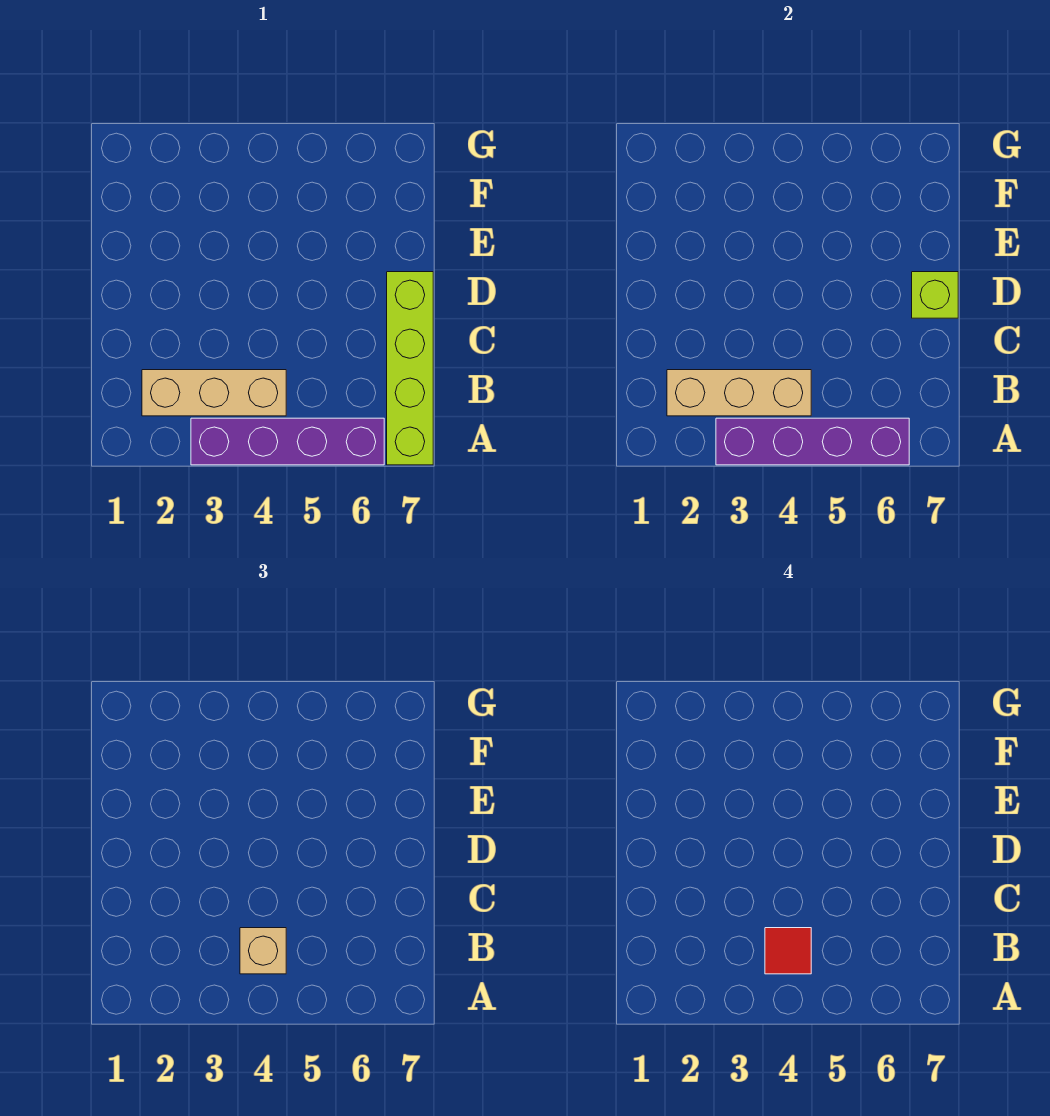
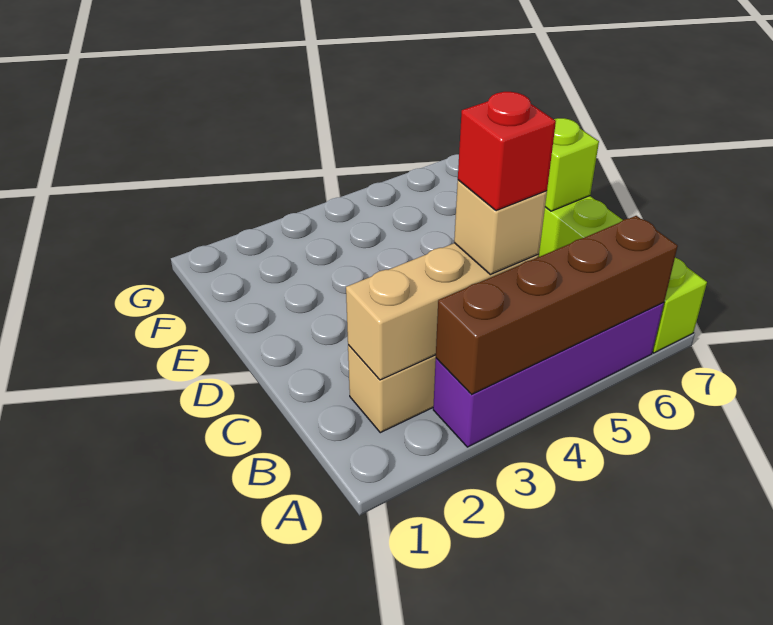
purple brick A3:A6 level 2 -> brown brick A3:A6 level 2
red tile B4 level 4 -> red brick B4 level 4

